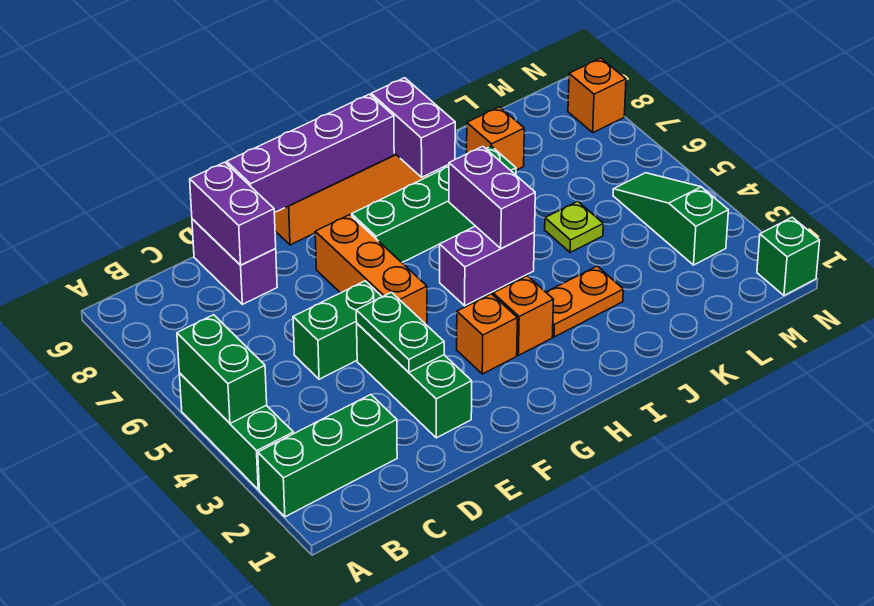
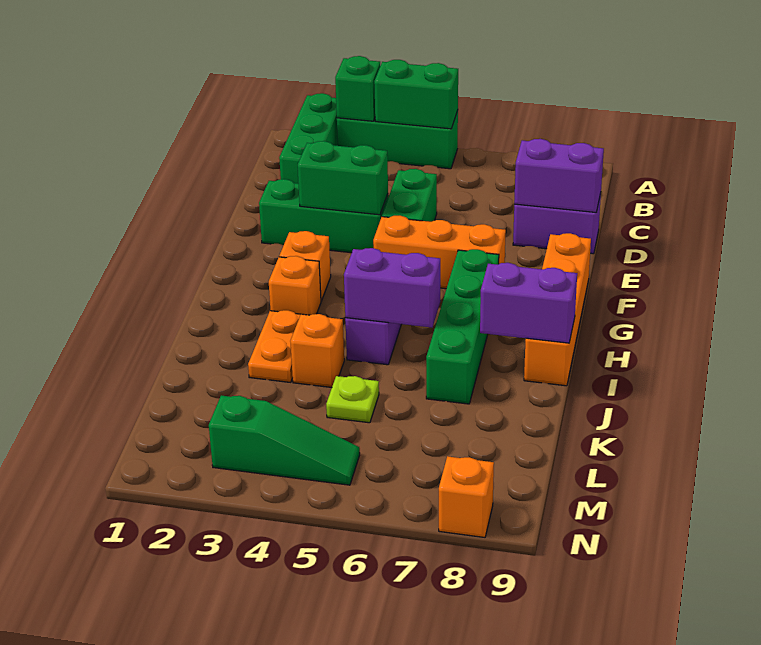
green plate E3:E4 level 2 -> green brick E3:E4 level 2
purple brick E9:H9 level 2 -> none
orange brick K8 level 1 -> orange brick J4 level 1
green brick N1 level 1 -> green brick A3 level 2

